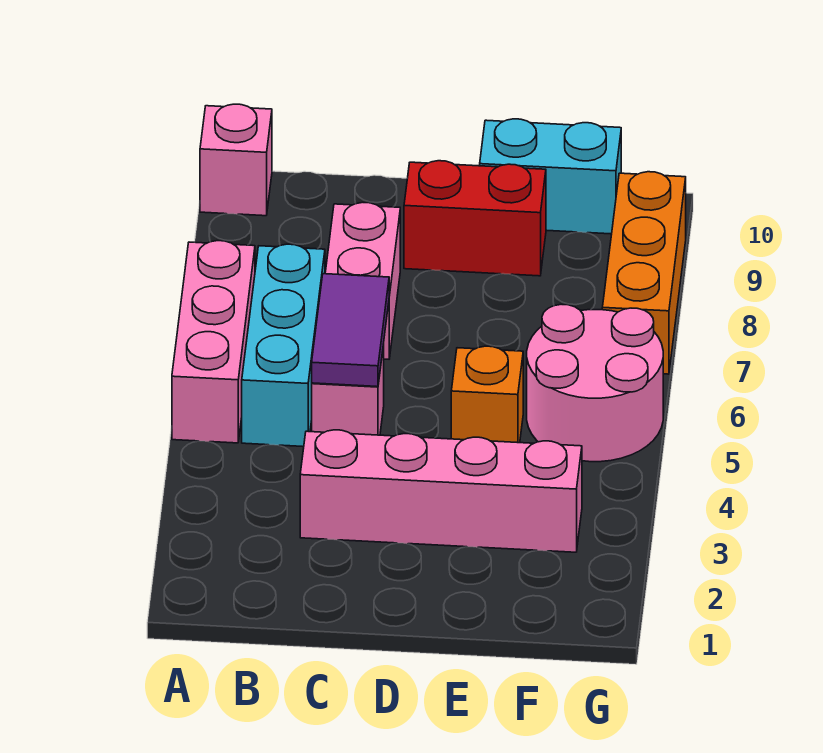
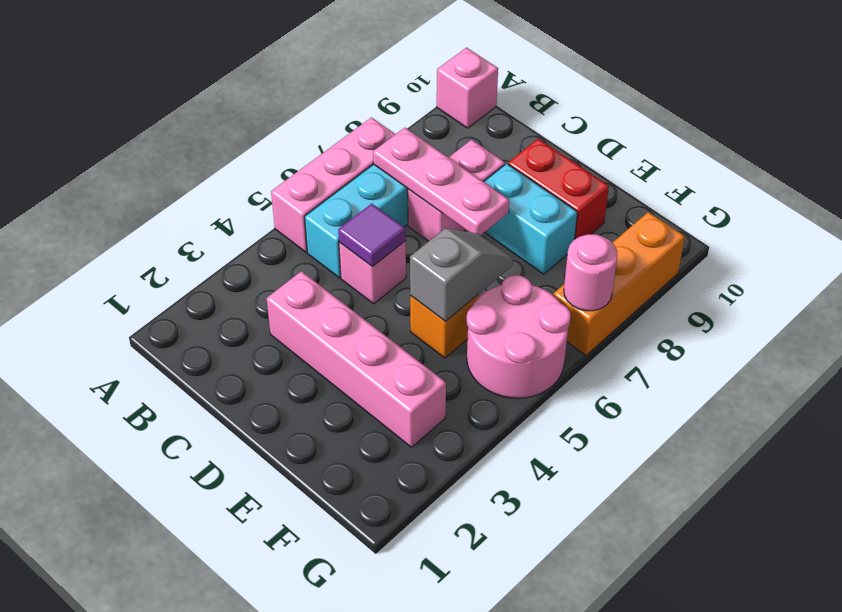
none -> pink plate B7:D7 level 2
purple tile C5:C6 level 2 -> purple tile C5 level 2
none -> grey slope E5:E6 level 2 top 5
cyan brick E10:F10 level 1 -> cyan brick D8:E8 level 1
none -> pink round brick G7 level 2

